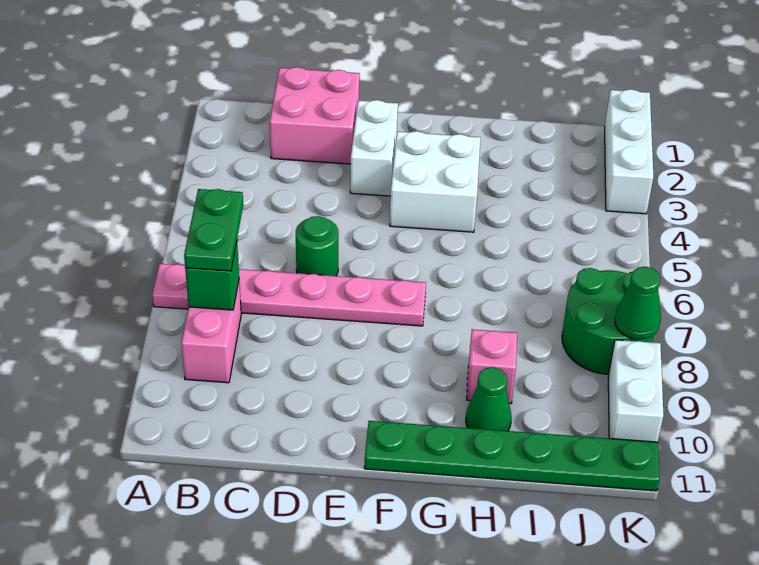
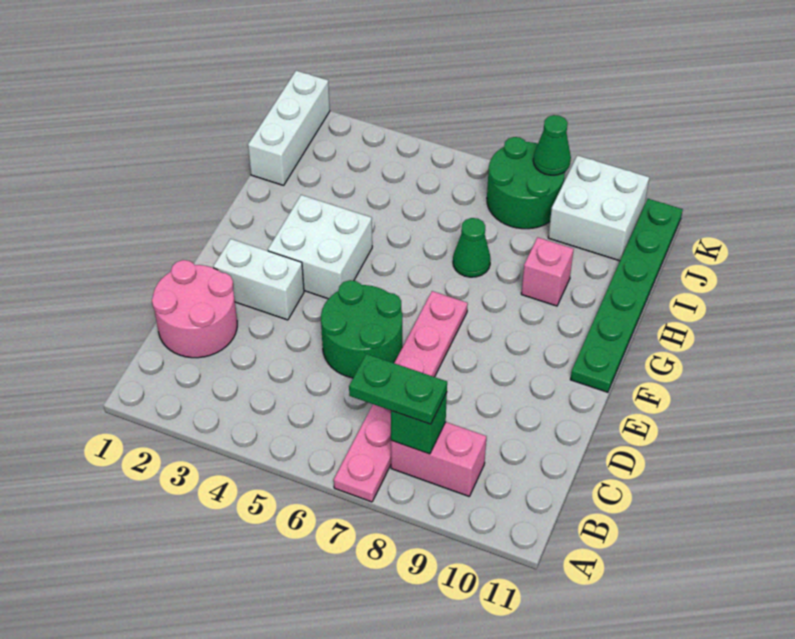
pink brick C1:D2 level 1 -> pink round brick C1:D2 level 1
green round brick D6 level 1 -> green round brick D5:E6 level 1
green cone H10 level 1 -> green cone H7 level 1
white brick K1:K3 level 1 -> white brick I1:K1 level 1
white brick K9:K10 level 1 -> white brick J9:K10 level 1

